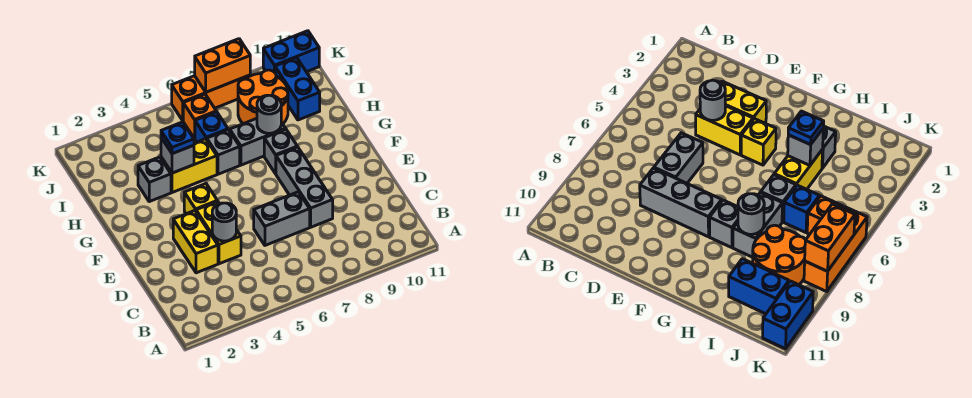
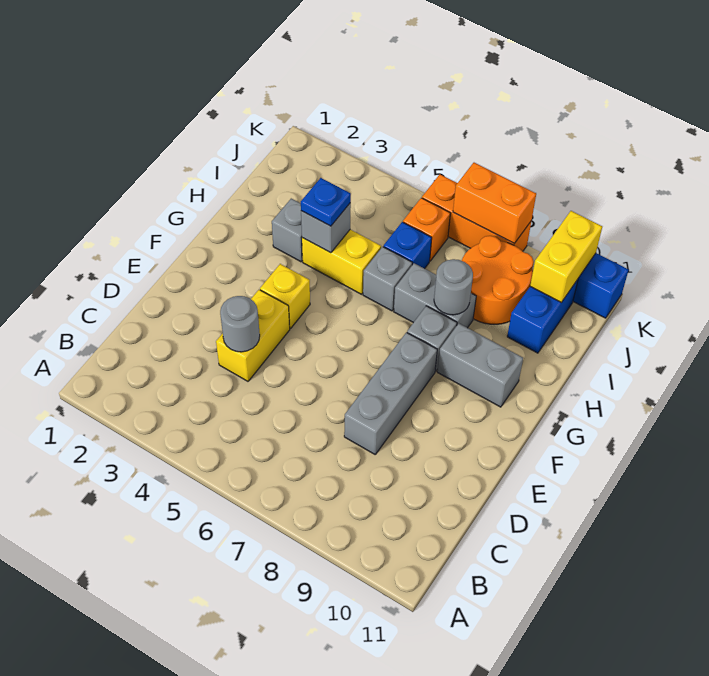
yellow brick D3:E3 level 1 -> yellow brick J10:K10 level 2
grey brick D6:D7 level 1 -> grey brick G9:G10 level 1

